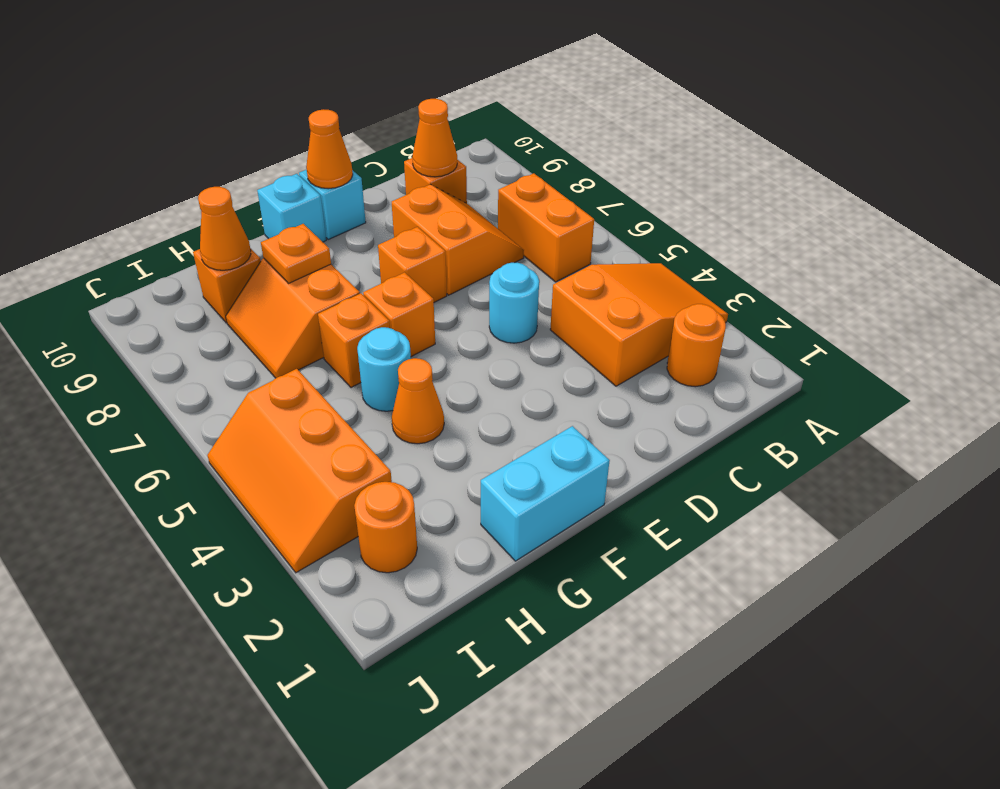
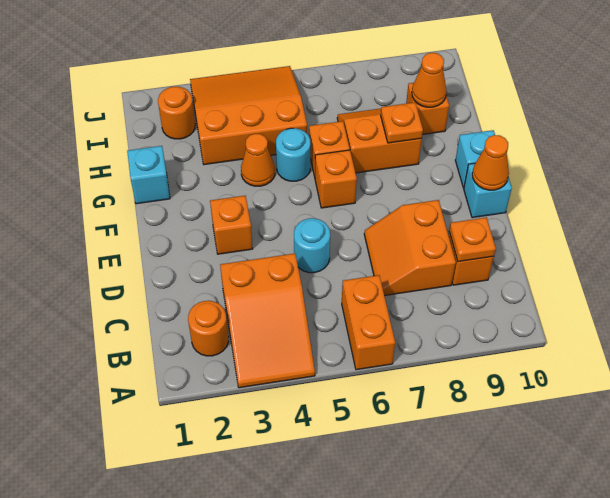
orange brick B6:B7 level 1 -> orange brick A6:B6 level 1
orange slope C7:D8 level 1 top D -> orange slope C7:D8 level 1 top 8
orange cone C9 level 2 -> orange plate C9 level 2
orange brick E7 level 1 -> orange brick E3 level 1
cyan brick F1:G1 level 1 -> cyan brick G1 level 1
orange slope I3:J5 level 1 top I -> orange slope H3:J5 level 1 top H

